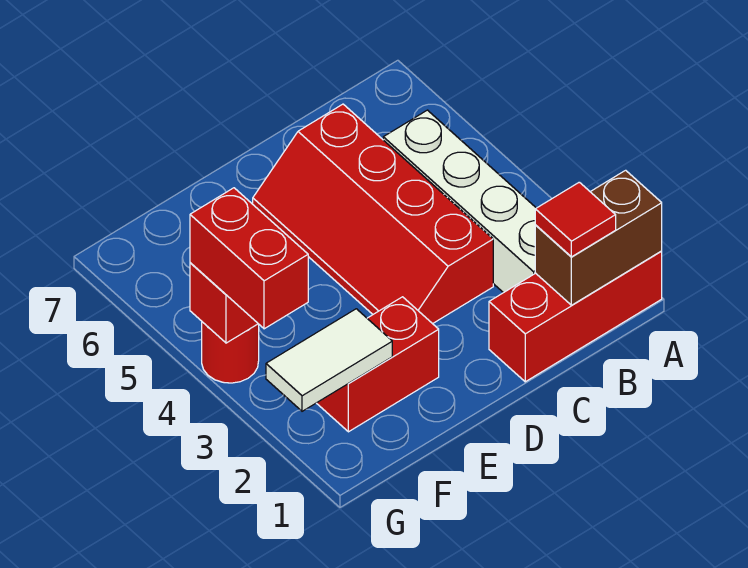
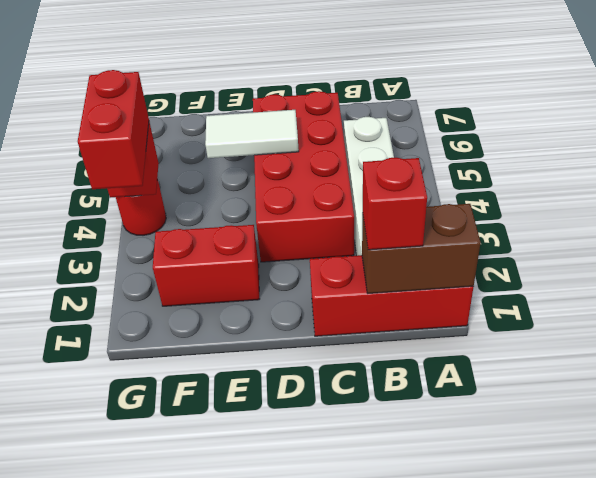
red tile B1 level 3 -> red brick B1 level 3
red slope C3:D6 level 1 top C -> red brick C3:D6 level 1
white tile F2:G2 level 2 -> white tile D5:E5 level 2

